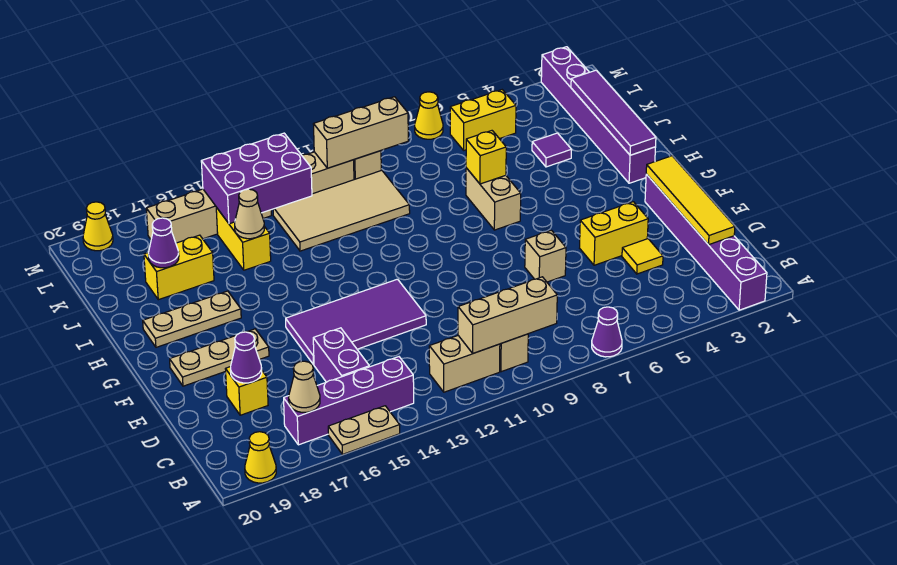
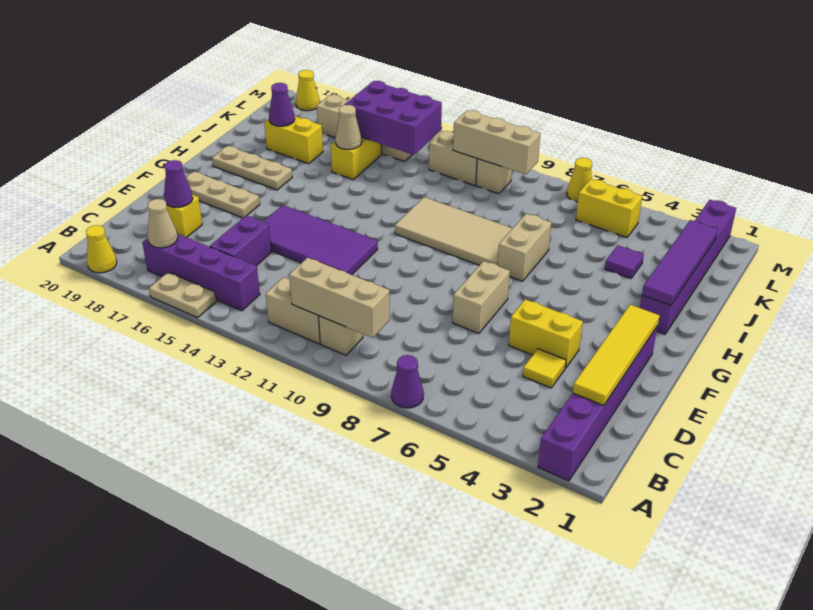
tan brick E7 level 1 -> tan brick E7:F7 level 1
yellow brick I7 level 2 -> none
tan tile J10:K13 level 1 -> tan tile H8:I11 level 1

